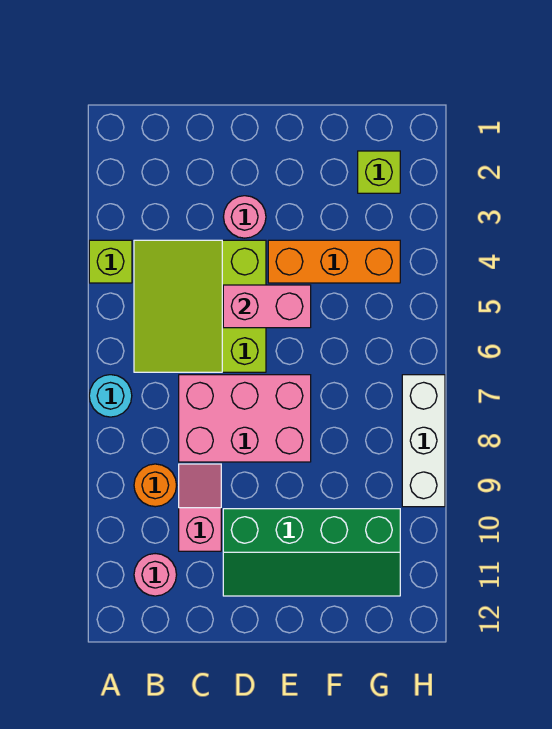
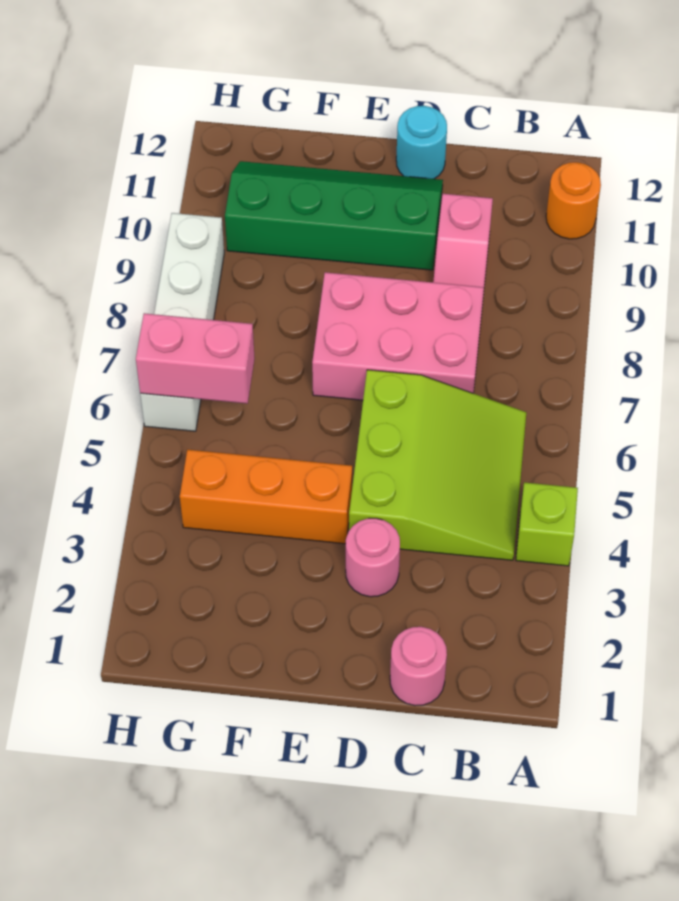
cyan round brick A7 level 1 -> cyan round brick D12 level 1
orange round brick B9 level 1 -> orange round brick A11 level 1
pink round brick B11 level 1 -> pink round brick C1 level 1
pink brick D5:E5 level 2 -> pink brick G6:H6 level 2
lime brick G2 level 1 -> none
white brick H7:H9 level 1 -> white brick H6:H9 level 1

